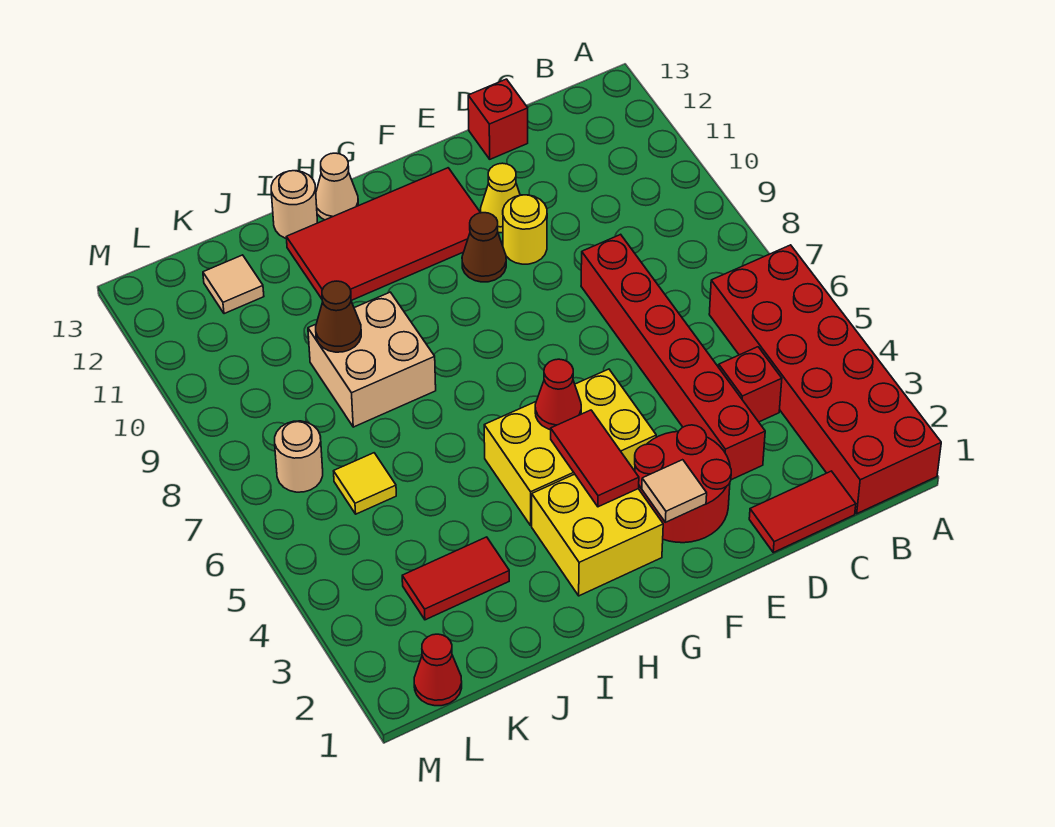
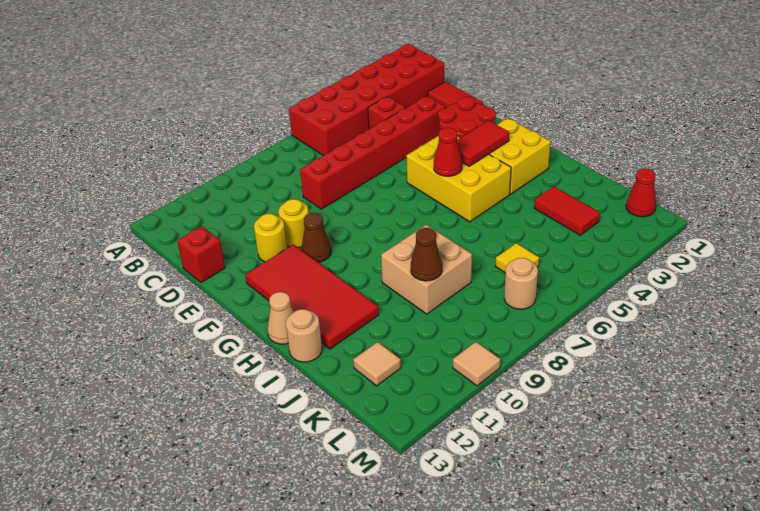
yellow cone E11 level 1 -> yellow round brick E11 level 1
tan tile F2 level 2 -> tan tile M10 level 1

